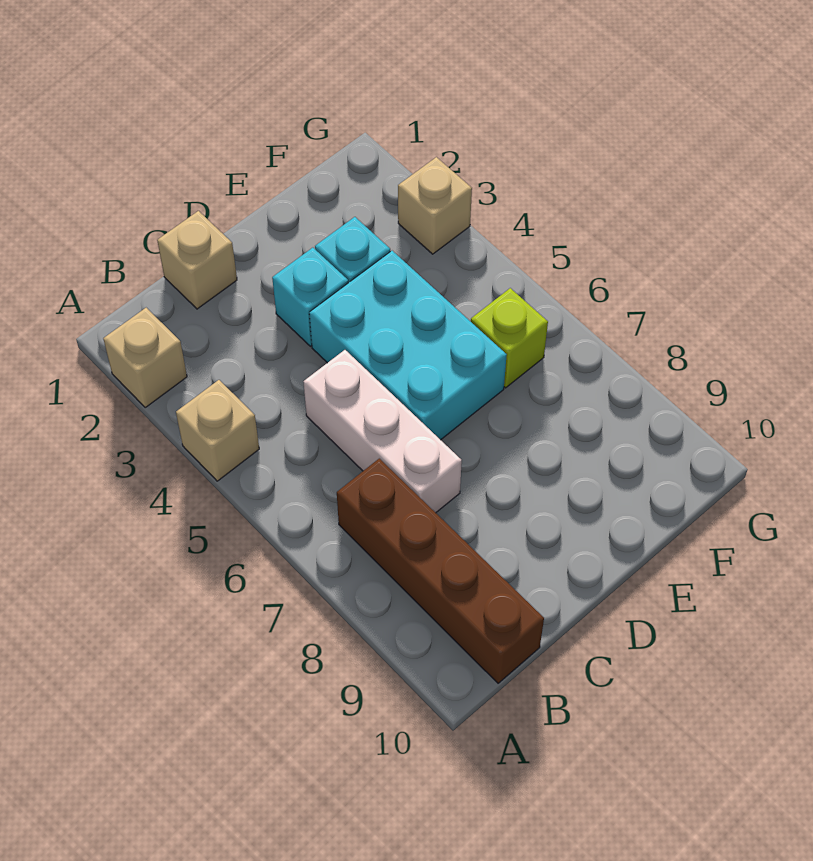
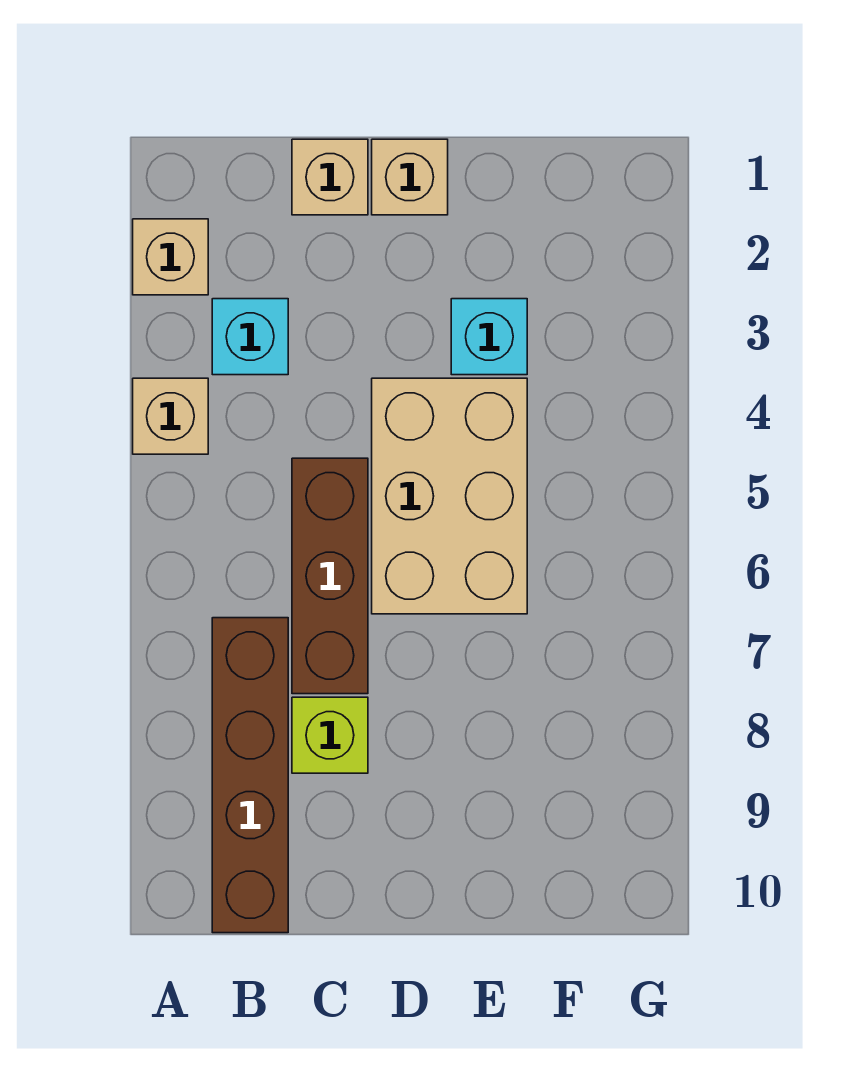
white brick C5:C7 level 1 -> brown brick C5:C7 level 1
cyan brick D3 level 1 -> cyan brick B3 level 1
cyan brick D4:E6 level 1 -> tan brick D4:E6 level 1
lime brick F6 level 1 -> lime brick C8 level 1
tan brick G3 level 1 -> tan brick D1 level 1

